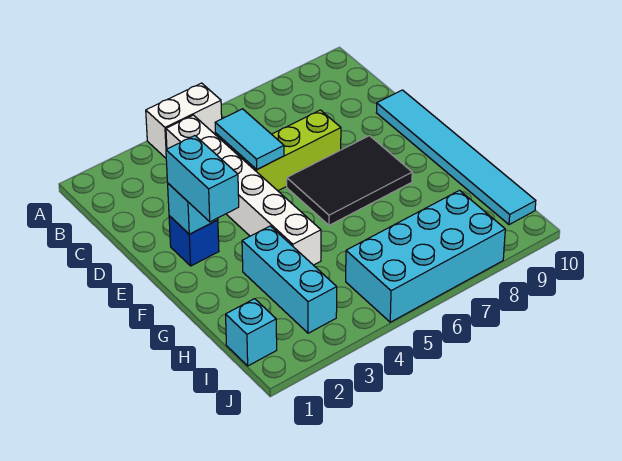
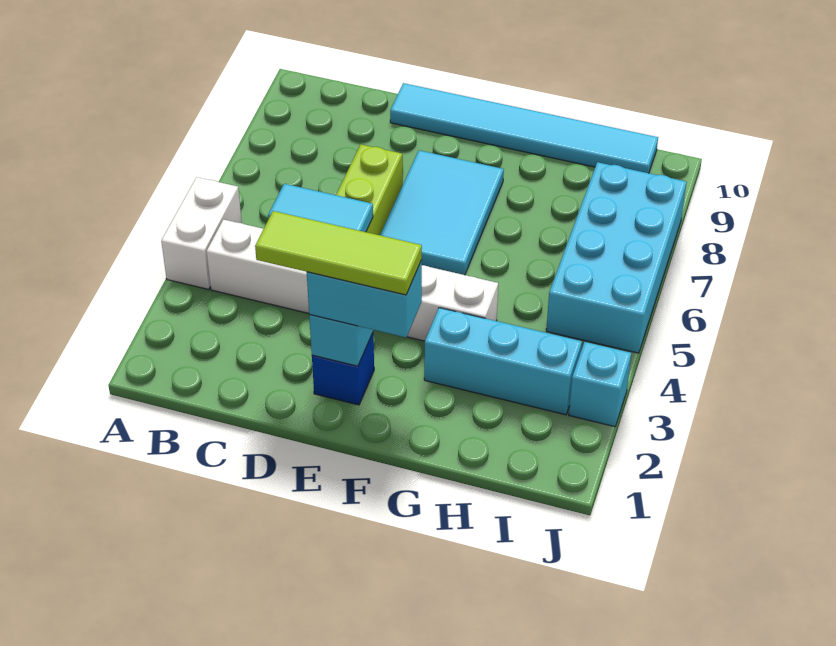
none -> lime tile D2:F2 level 4
black tile E6:F8 level 1 -> cyan tile E6:F8 level 1
cyan brick I1 level 1 -> cyan brick J3 level 1

